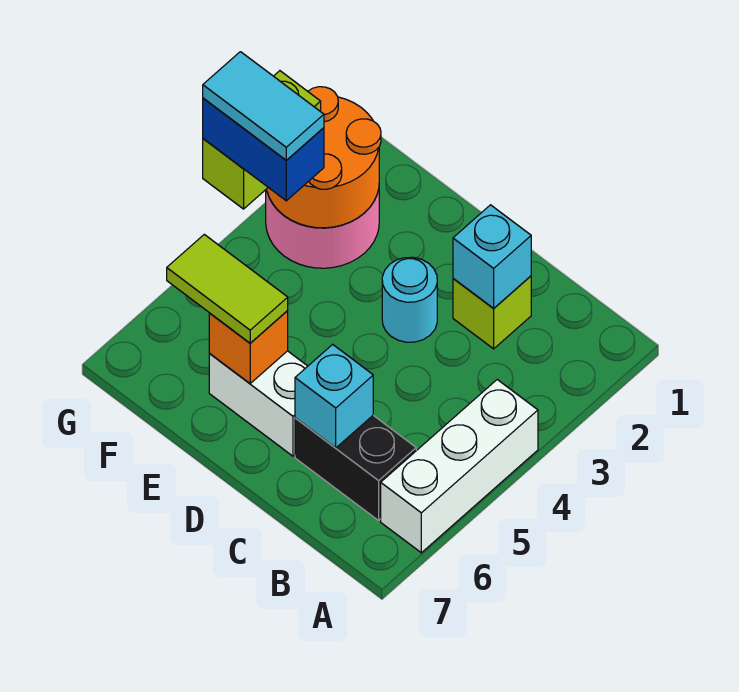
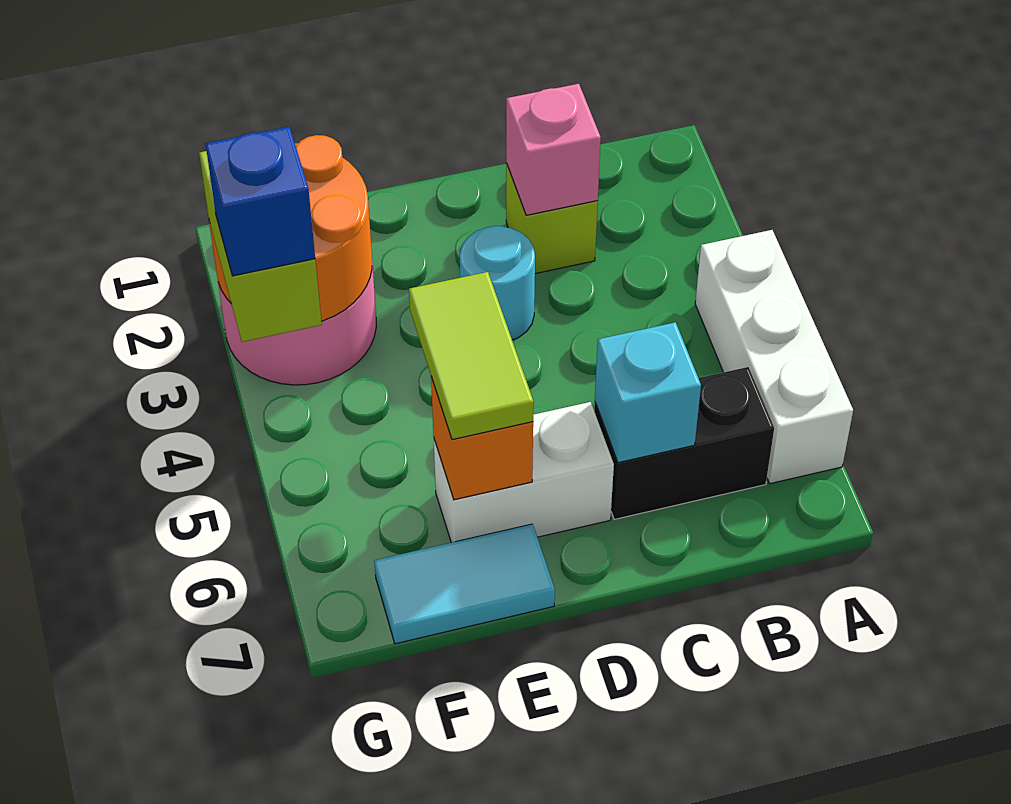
cyan brick C2 level 2 -> pink brick C2 level 2
lime tile E6:F6 level 3 -> lime tile E5:E6 level 3
blue brick F4:G4 level 4 -> blue brick G4 level 4
cyan tile F4:G4 level 5 -> cyan tile E7:F7 level 1

